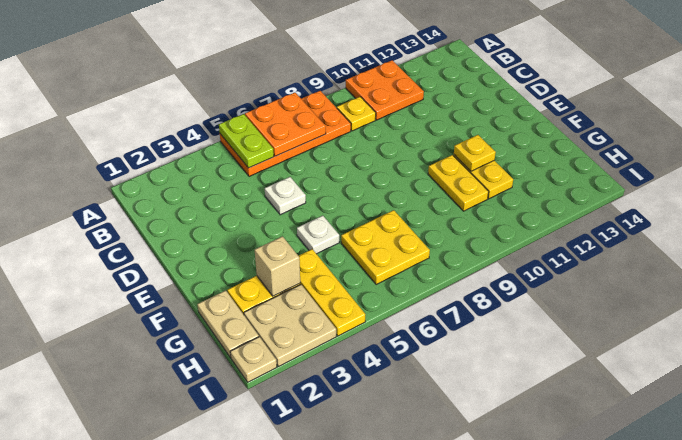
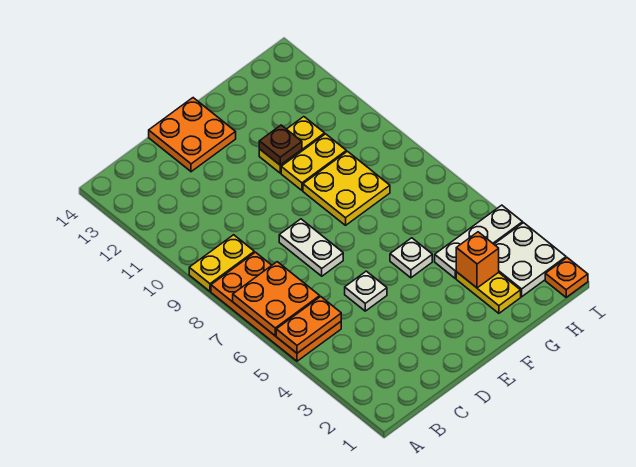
lime plate A5:B5 level 2 -> orange plate A5:B5 level 2
orange plate A10:B11 level 1 -> orange plate D13:E14 level 1
yellow plate B9 level 1 -> yellow plate A9:B9 level 1
none -> white plate D7:D8 level 1
yellow plate F11 level 2 -> brown plate F11 level 2
tan plate G1:H1 level 1 -> none
tan brick G3 level 2 -> orange brick G3 level 2
yellow plate G4:I4 level 1 -> white plate G4:I4 level 1
yellow plate G6:H7 level 1 -> yellow plate F8:G9 level 1
tan plate H2:I3 level 1 -> white plate H2:I3 level 1
tan plate I1 level 1 -> orange plate I1 level 1

